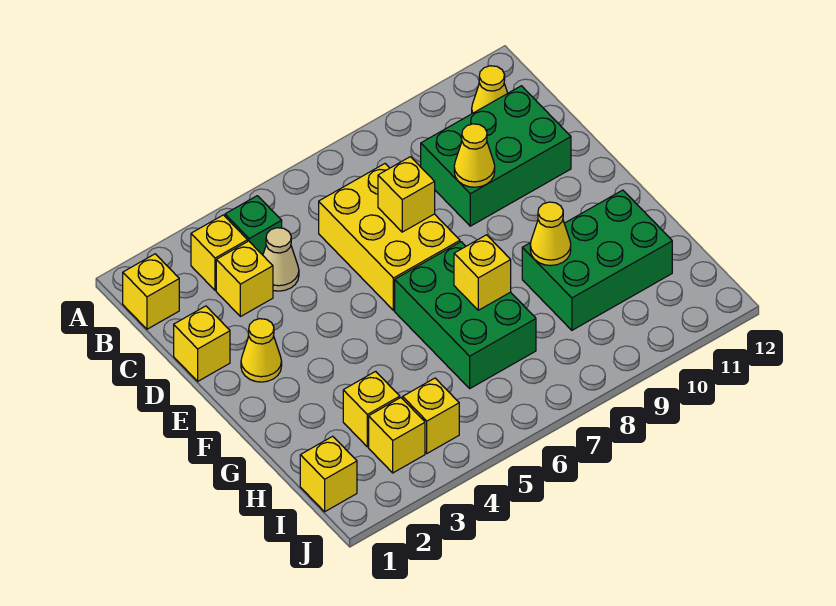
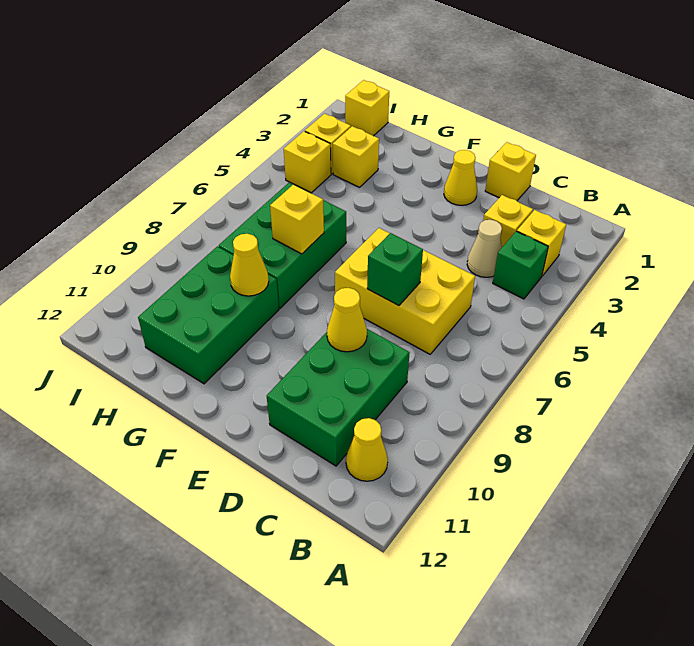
yellow brick B1 level 1 -> none
yellow brick D7 level 2 -> green brick D7 level 2
green brick F6:H7 level 1 -> green brick G6:H8 level 1

